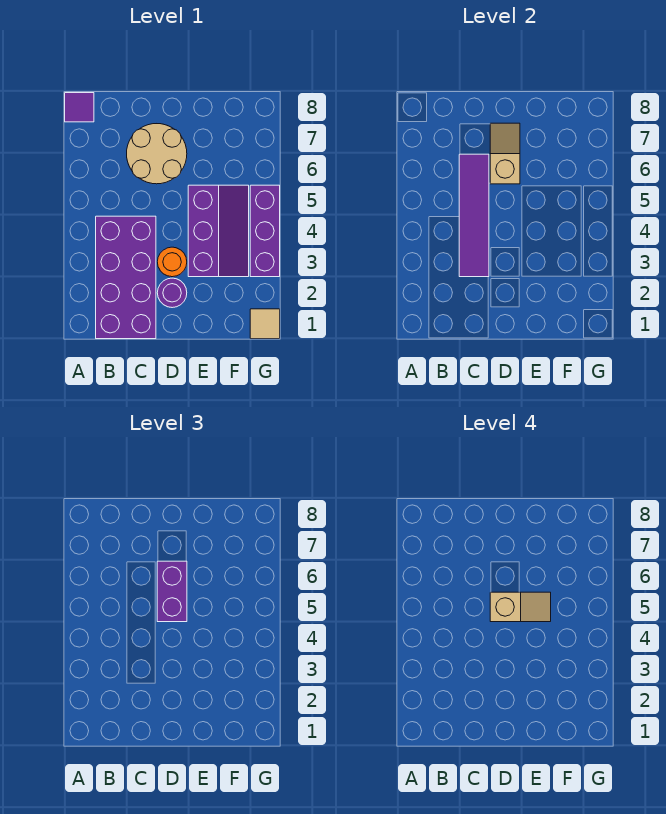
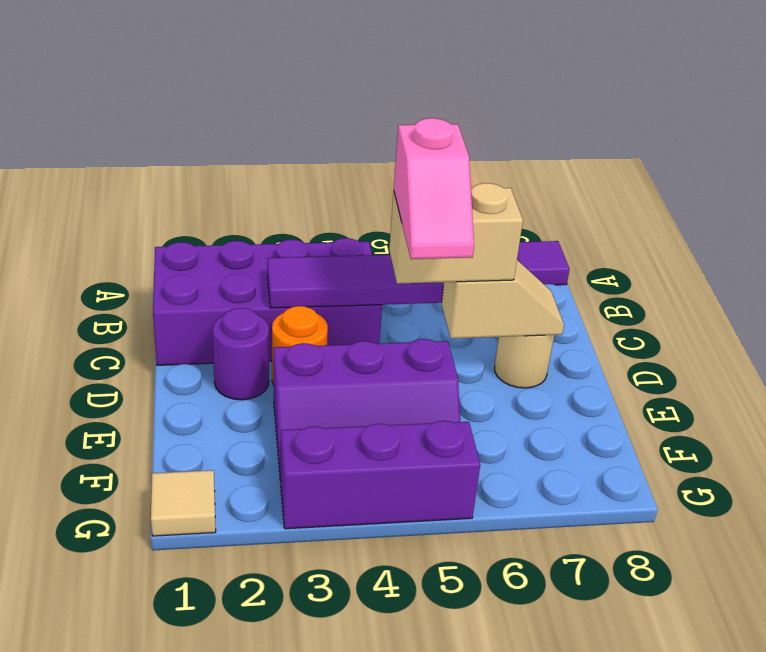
tan round brick C6:D7 level 1 -> tan round brick D7 level 1
purple brick D5:D6 level 3 -> tan brick D5:D6 level 3
tan slope D5:E5 level 4 top D -> pink slope D5:E5 level 4 top D

